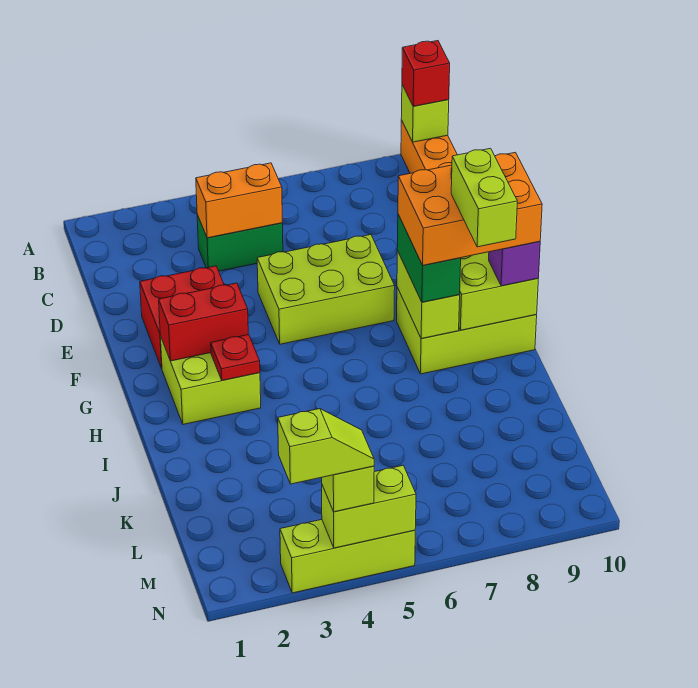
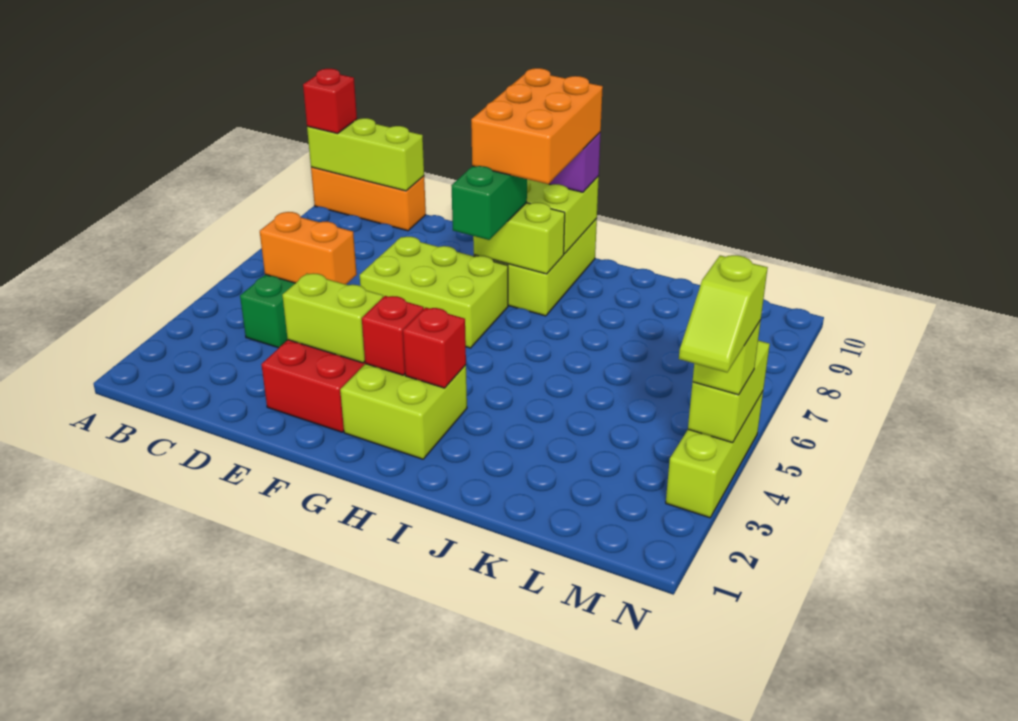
lime brick A10 level 2 -> lime brick A10:C10 level 2
orange brick C4:C5 level 2 -> orange brick C5:D5 level 2
lime brick E5:F7 level 1 -> lime brick E6:G7 level 1
red brick G2:G3 level 2 -> red brick G3 level 2
green brick G8:H8 level 3 -> green brick G7:G8 level 3
red plate H3 level 2 -> red brick H3 level 2
lime brick H9:I9 level 5 -> lime brick E3:F3 level 2
lime slope N3:N4 level 4 top 3 -> lime slope N3:N4 level 4 top 4

